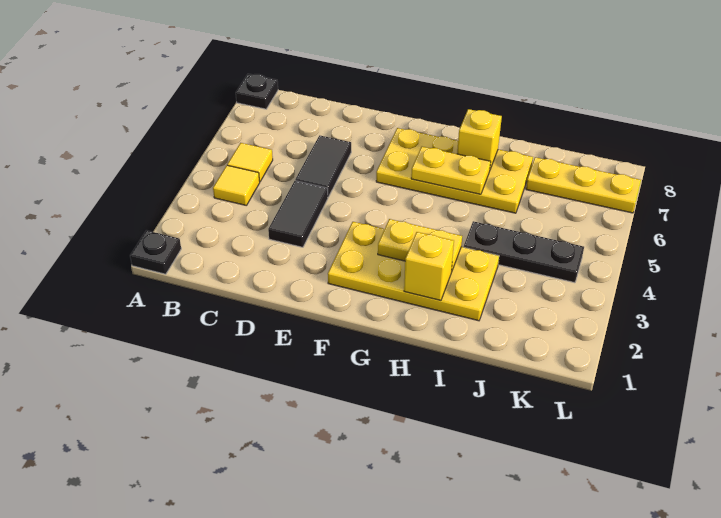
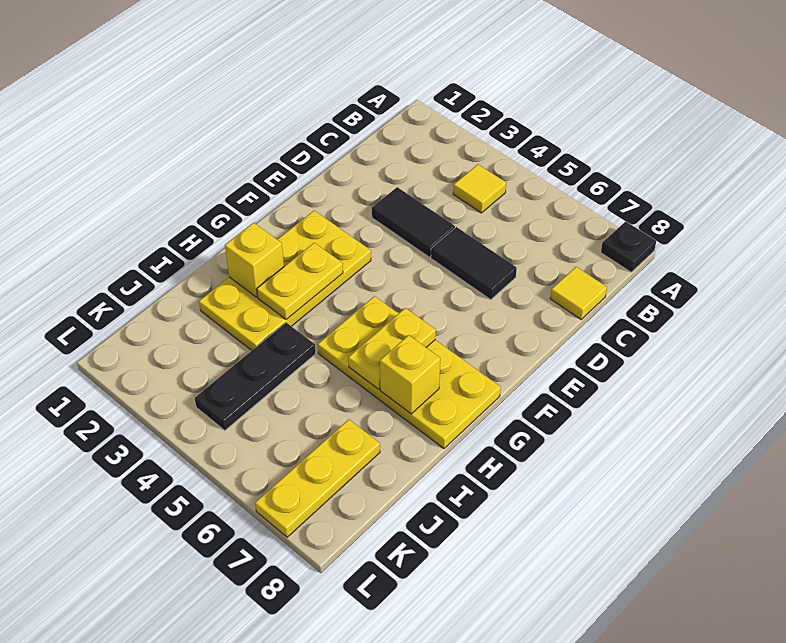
black plate A1 level 1 -> none
yellow tile B5 level 1 -> yellow tile C8 level 1
yellow plate F6:I7 level 1 -> yellow plate G5:H8 level 1

